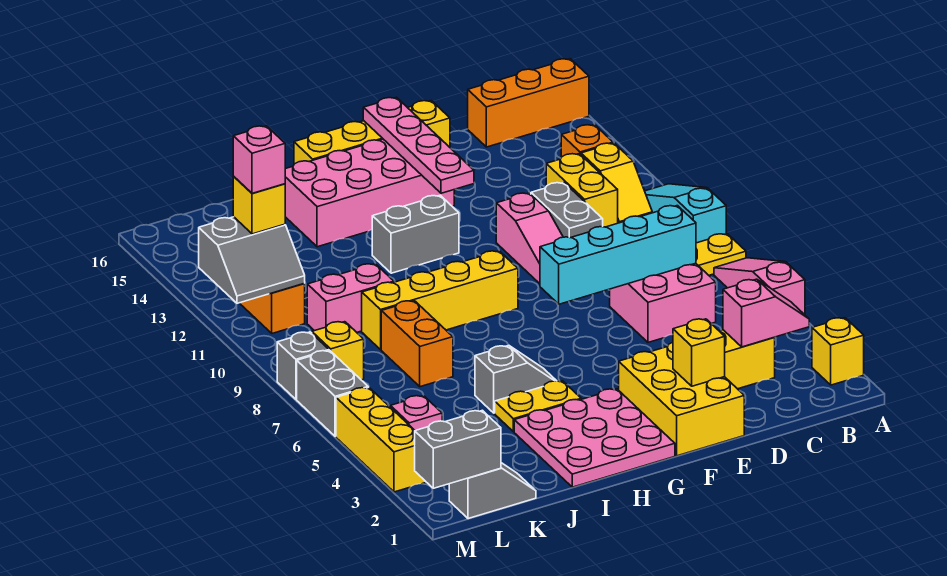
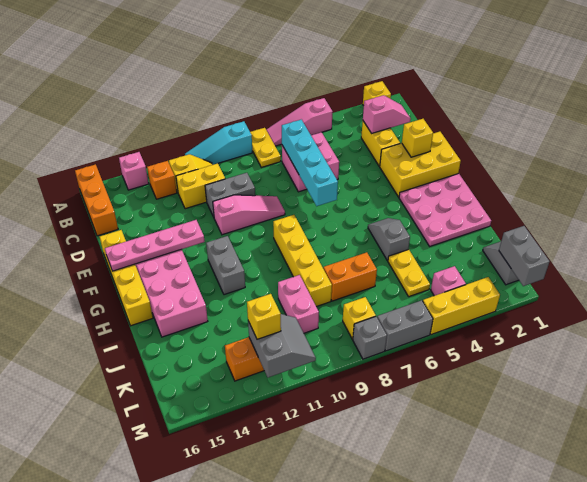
pink slope B3:C3 level 2 top C -> pink slope C2:C3 level 2 top 3
yellow plate H4:I4 level 1 -> yellow plate J5:K5 level 1
pink brick L12 level 4 -> pink brick A14 level 1

